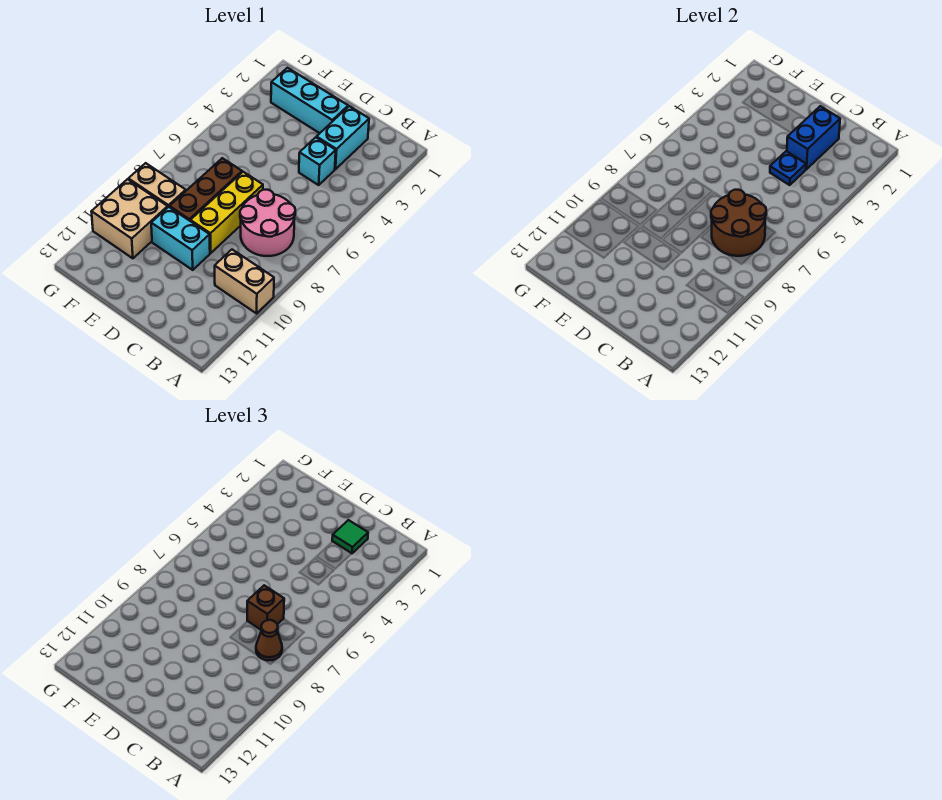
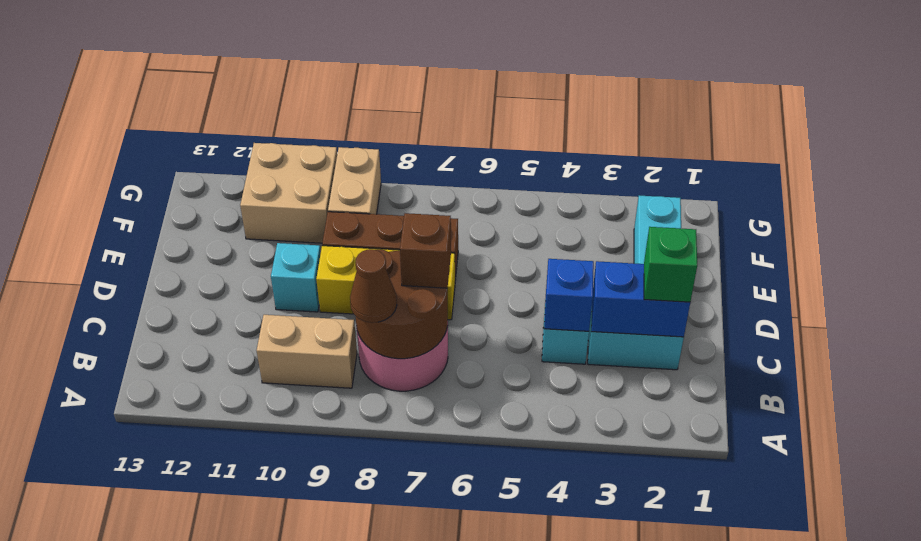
tan brick A10:B10 level 1 -> tan brick B9:B10 level 1
green tile C2 level 3 -> green brick C2 level 3
blue plate C4 level 2 -> blue brick C4 level 2
cyan brick D10:E10 level 1 -> cyan brick D10 level 1

